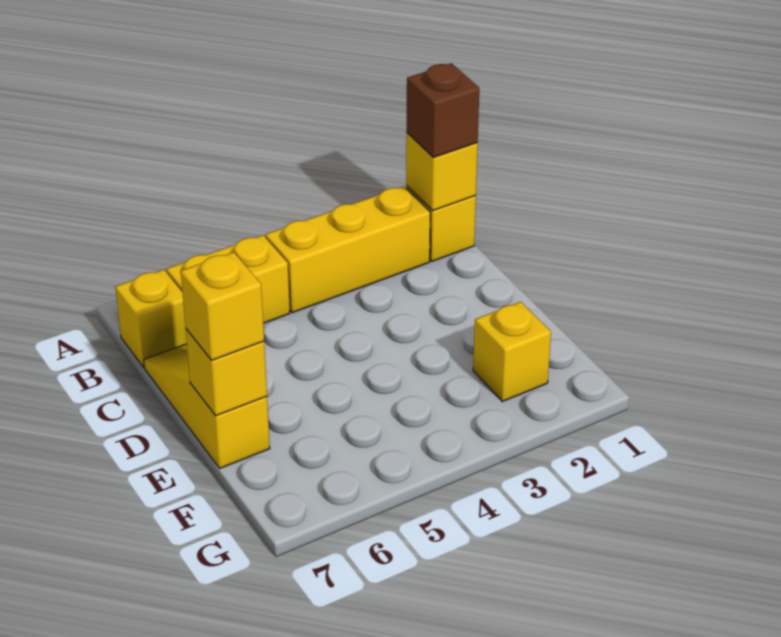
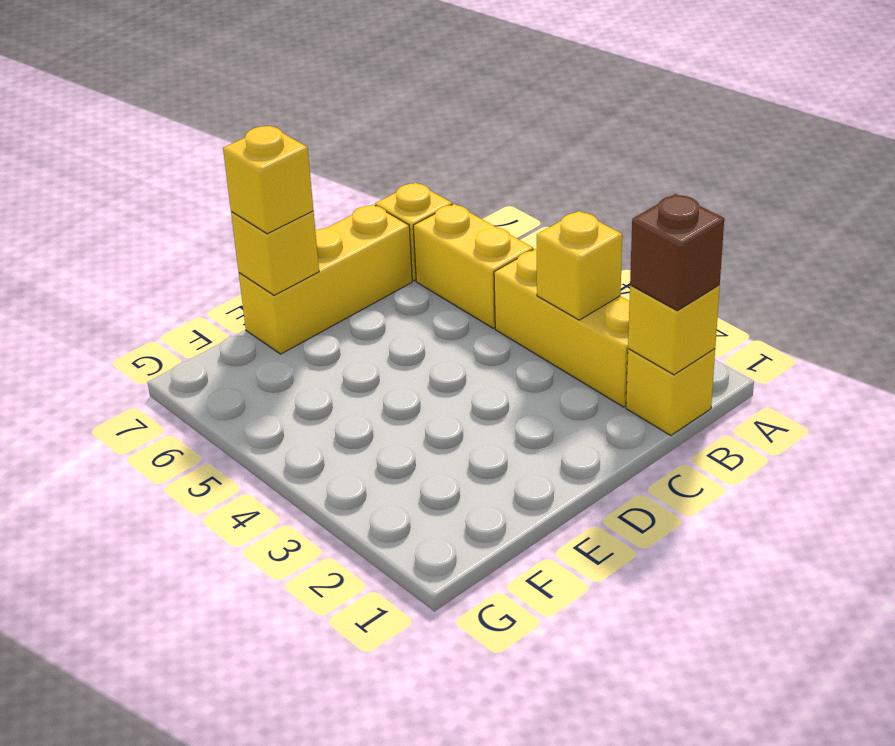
yellow slope C7:E7 level 1 top E -> yellow brick C7:E7 level 1
yellow brick F2 level 1 -> yellow brick B3 level 2

